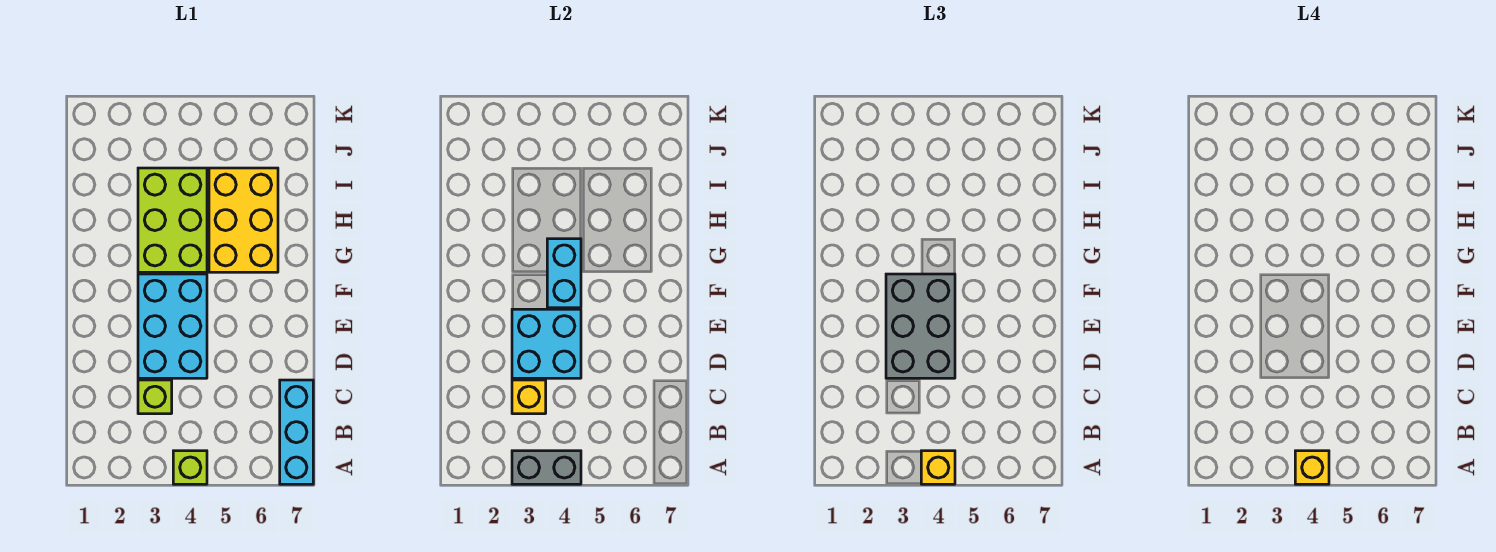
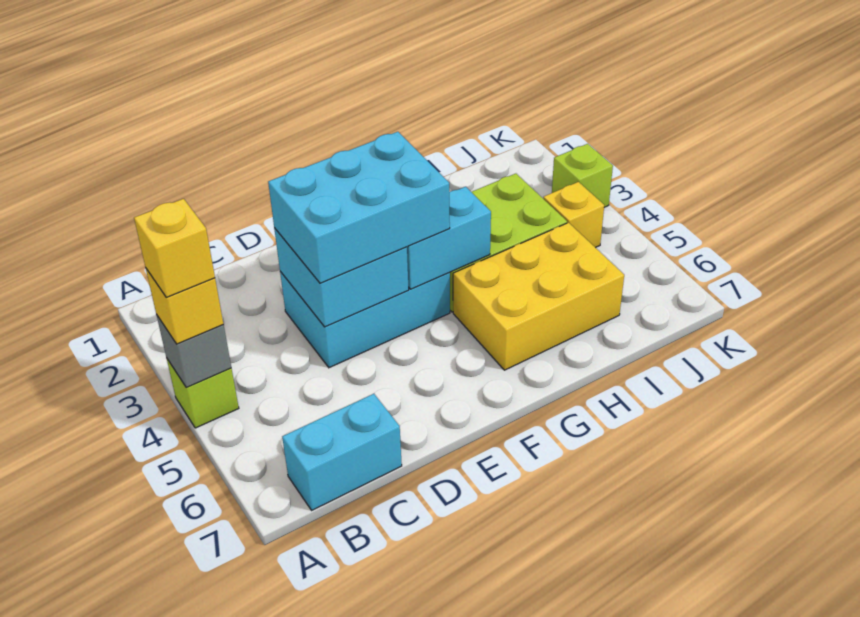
grey brick A3:A4 level 2 -> grey brick A4 level 2
cyan brick A7:C7 level 1 -> cyan brick B7:C7 level 1
lime brick C3 level 1 -> lime brick K3 level 1
yellow brick C3 level 2 -> yellow brick J4 level 1
grey brick D3:F4 level 3 -> cyan brick D3:F4 level 3

